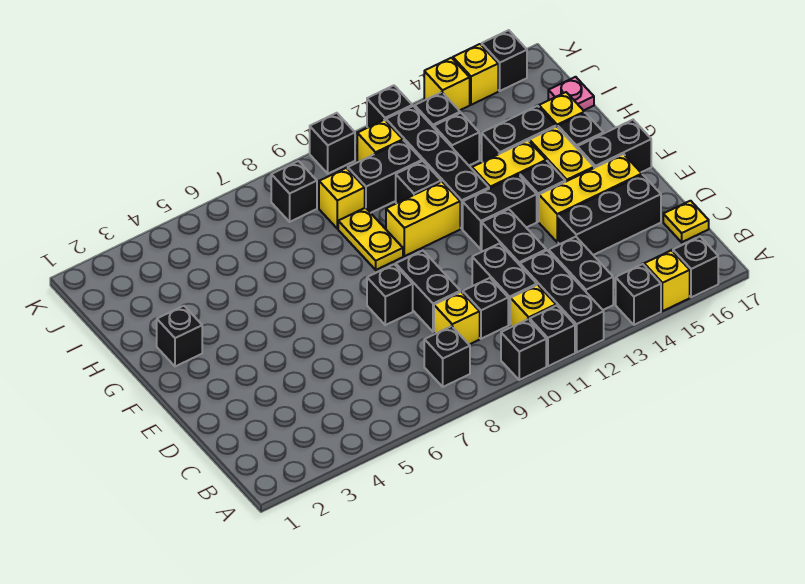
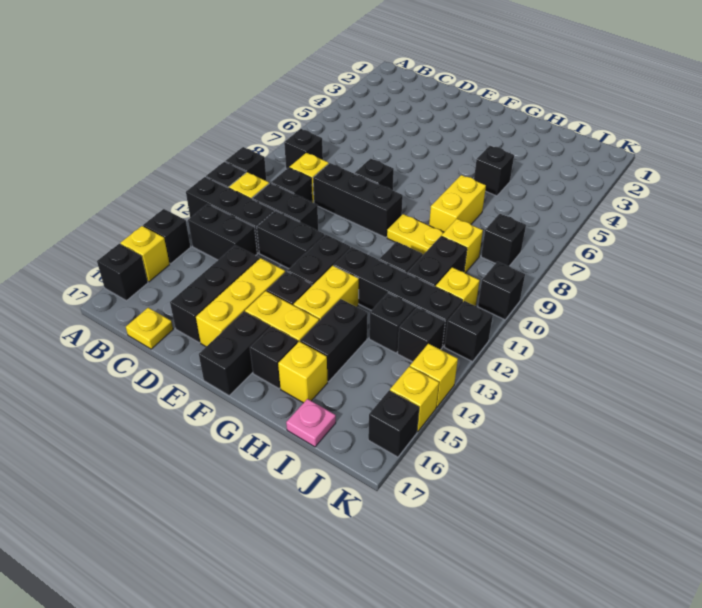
black brick D9:E9 level 1 -> black brick D9:F9 level 1
black brick G2 level 1 -> black brick H5 level 1
yellow brick G10:G11 level 1 -> yellow brick H7:H8 level 1

